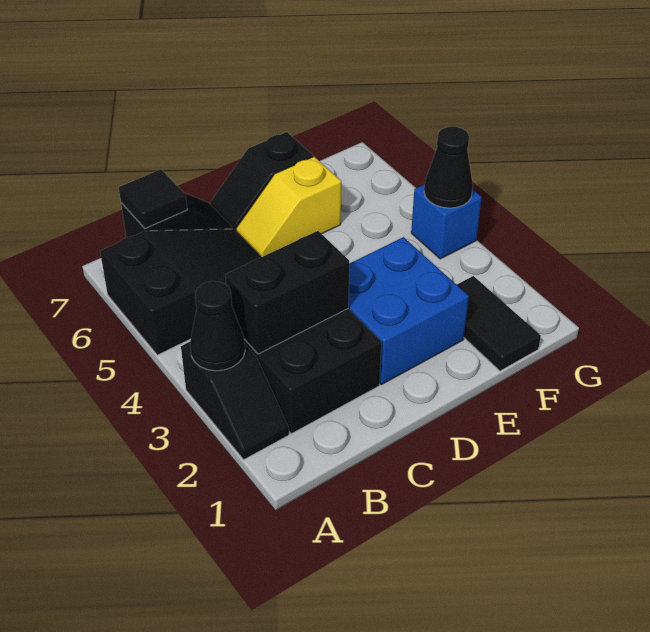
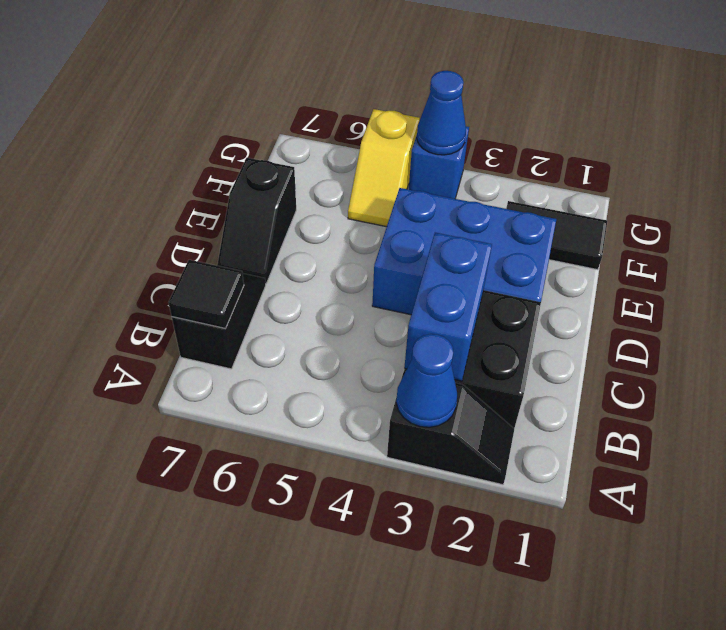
black cone A3 level 2 -> blue cone A3 level 2
black slope A5:C6 level 1 top A -> none
black brick B3:C3 level 2 -> blue brick B3:C3 level 2
blue brick D2:E3 level 1 -> blue brick D2:E4 level 1
yellow slope D6:E6 level 1 top E -> yellow slope F5:G5 level 1 top G
black cone G4 level 2 -> blue cone G4 level 2

